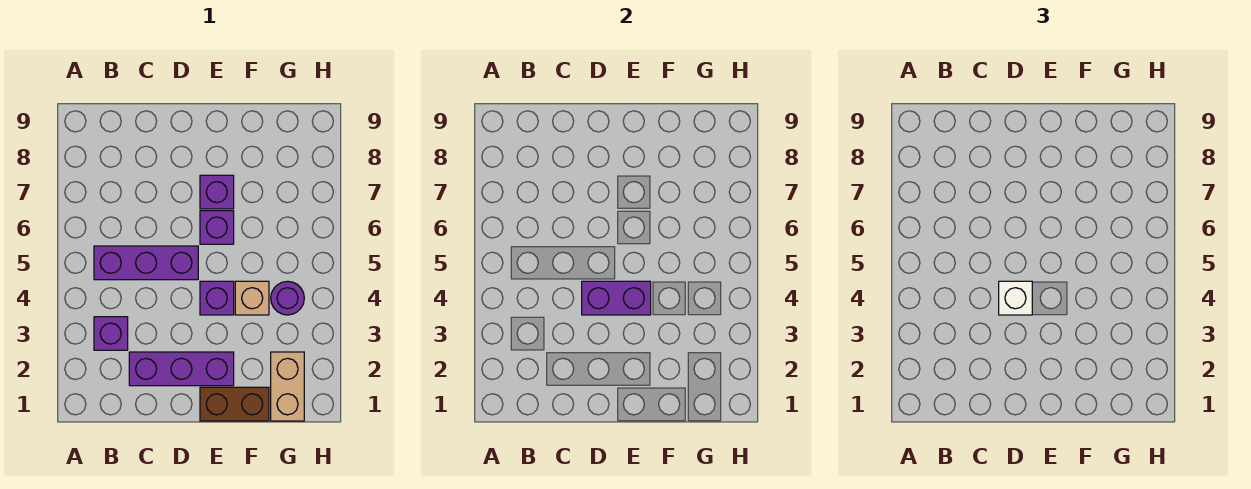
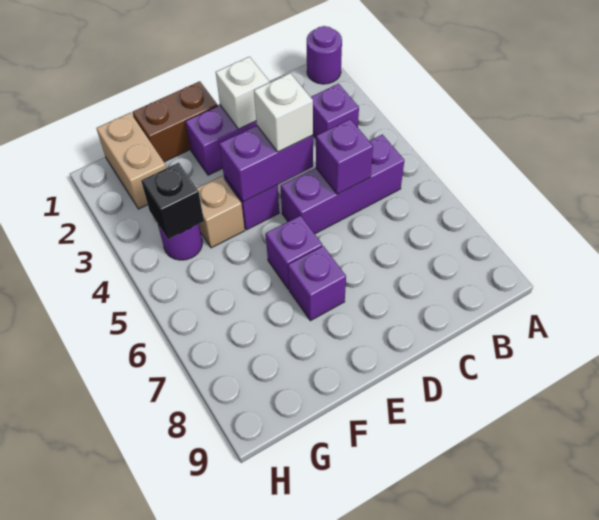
none -> purple round brick A1 level 1
none -> purple brick C5 level 2
none -> white brick D2 level 2
none -> black brick G4 level 2

